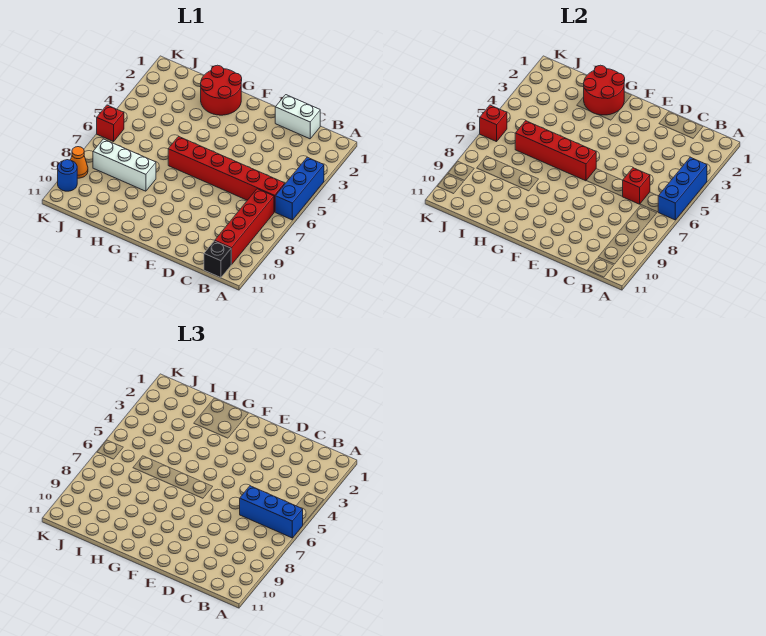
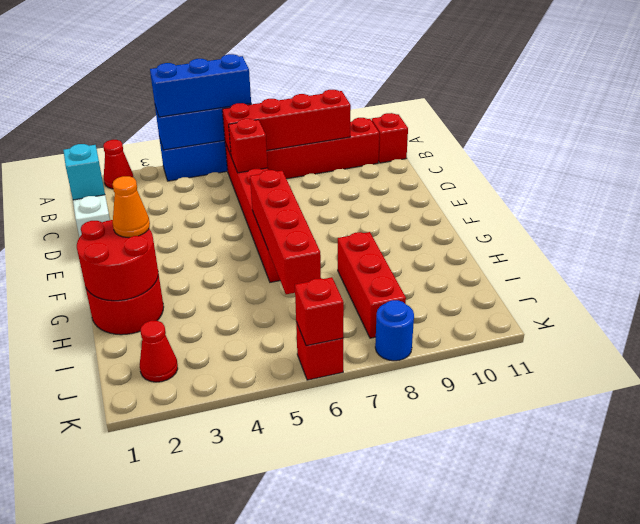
none -> red cone A2 level 1
blue brick A6:C6 level 3 -> blue brick A4:A6 level 3
none -> red brick B6:B9 level 2
black brick B11 level 1 -> red brick B11 level 1
none -> cyan brick C1 level 2
white brick H8:J8 level 1 -> red brick H8:J8 level 1
none -> red cone J2 level 1
orange cone K9 level 1 -> orange cone G2 level 3
blue round brick K10 level 1 -> blue round brick K8 level 1

